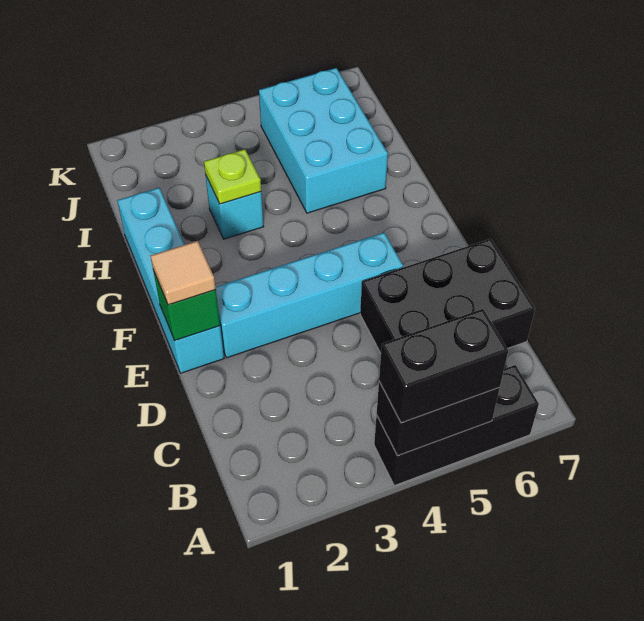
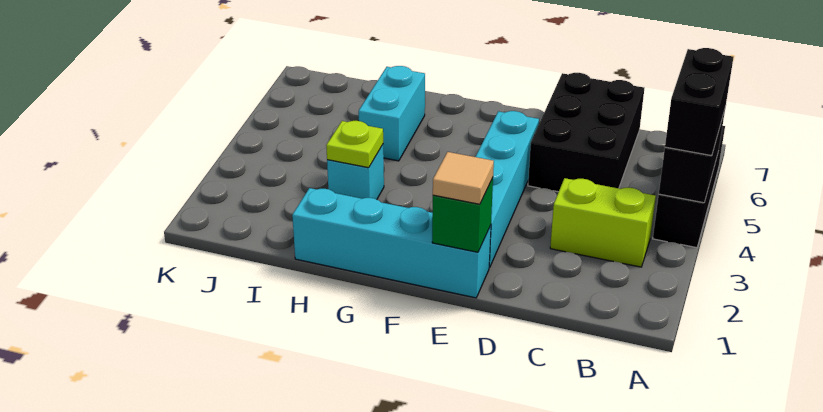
none -> lime brick B3:C3 level 1
cyan brick H5:J6 level 1 -> cyan brick H5:H6 level 1

